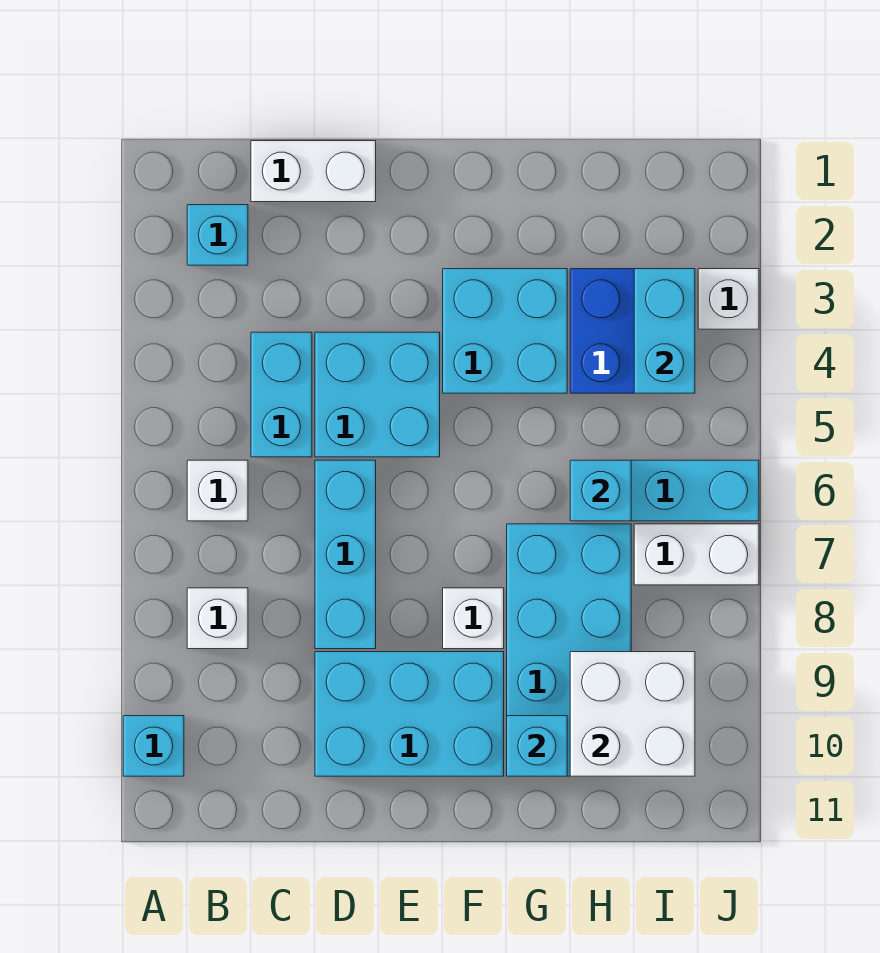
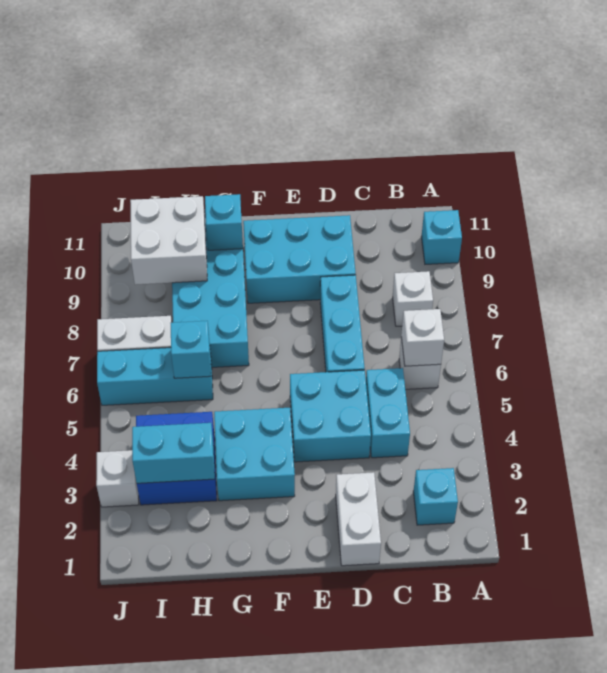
white brick C1:D1 level 1 -> white brick D1:D2 level 1
white brick F8 level 1 -> white brick B6 level 2
cyan brick I3:I4 level 2 -> cyan brick H3:I3 level 2

